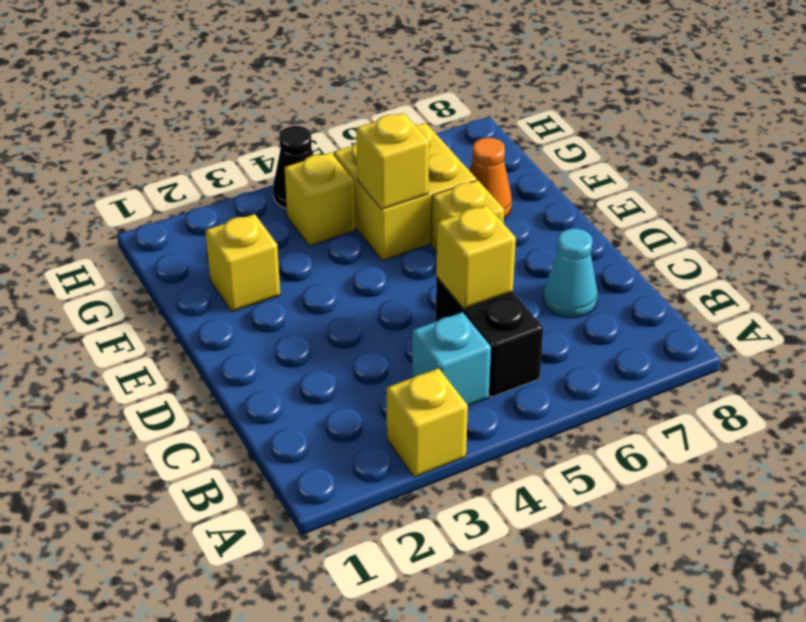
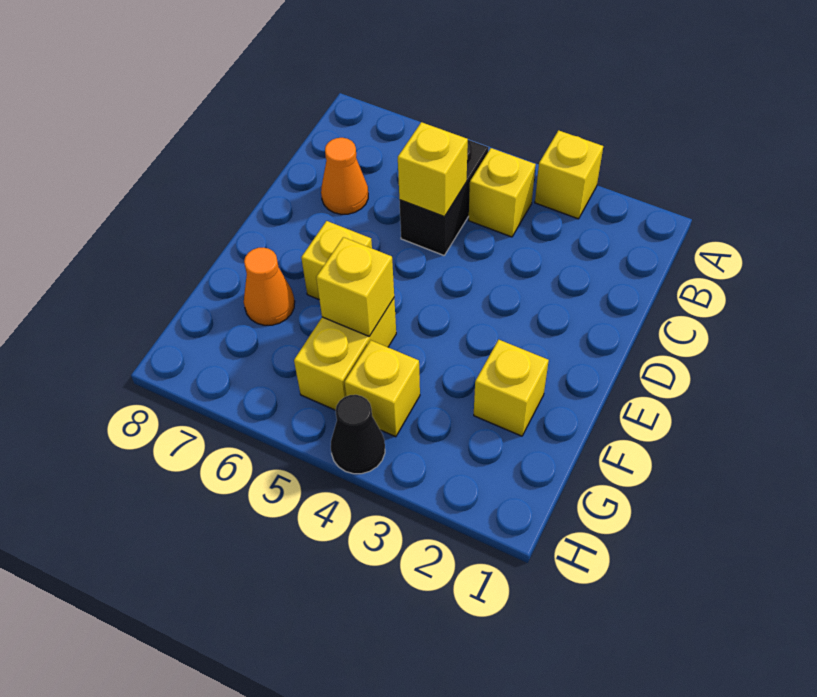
cyan brick B4 level 1 -> yellow brick B4 level 1
cyan cone C7 level 1 -> orange cone C7 level 1
yellow brick F5:G6 level 1 -> yellow brick F5:G5 level 1

